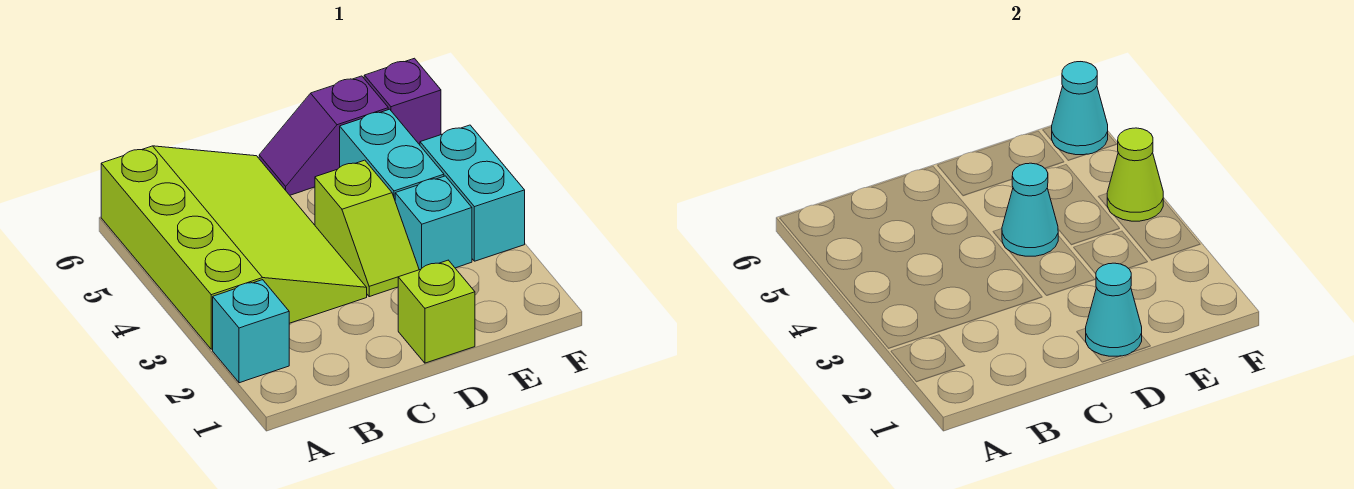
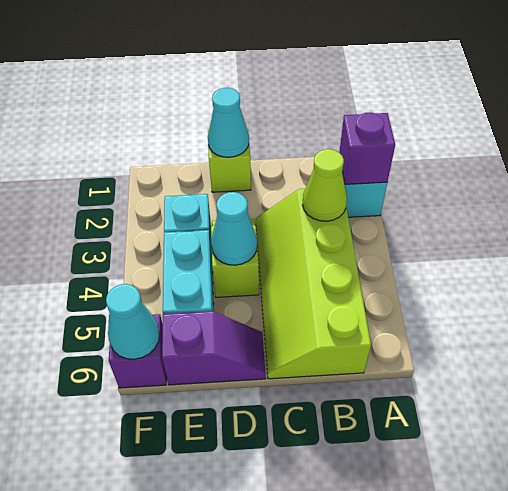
none -> purple brick A2 level 2
lime slope A3:C6 level 1 top A -> lime slope B3:C6 level 1 top B
cyan brick F3:F4 level 1 -> none
lime cone F4 level 2 -> lime cone B3 level 2

